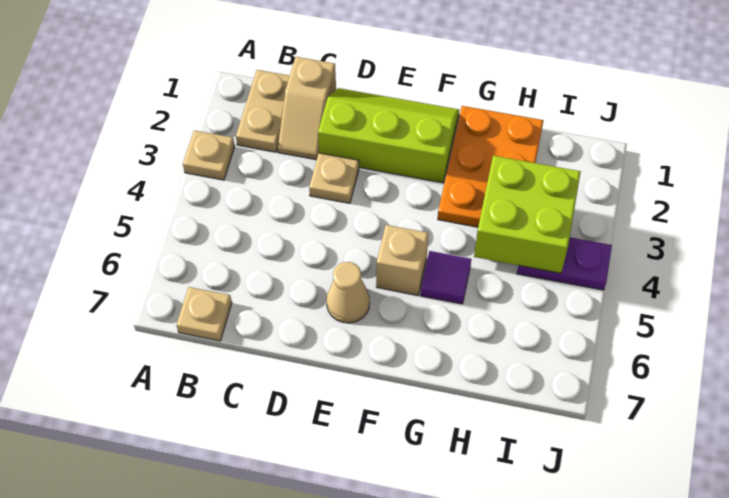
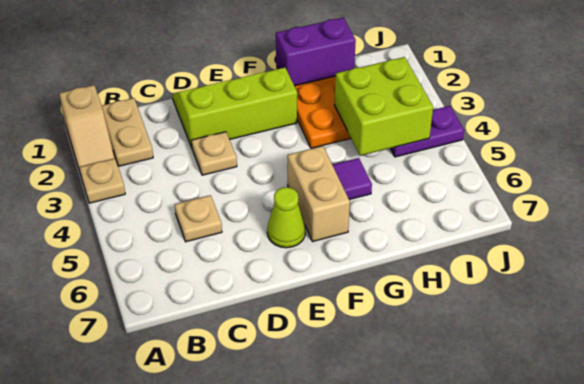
tan plate B7 level 1 -> tan plate C5 level 1
tan slope C1:C2 level 1 top 1 -> tan slope A1:A2 level 1 top 1
tan cone E6 level 1 -> lime cone E6 level 1
tan brick F5 level 1 -> tan brick F5:F6 level 1
none -> purple brick G1:H1 level 2

